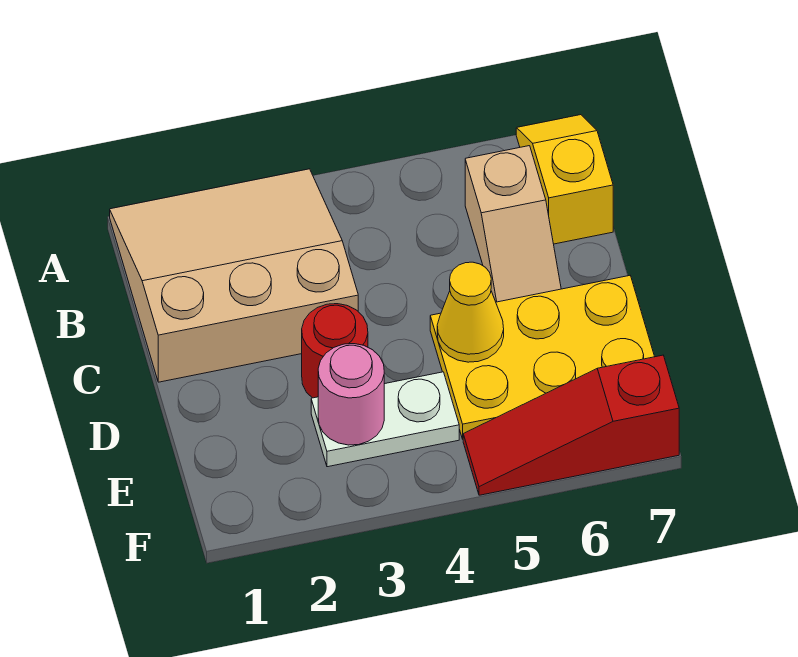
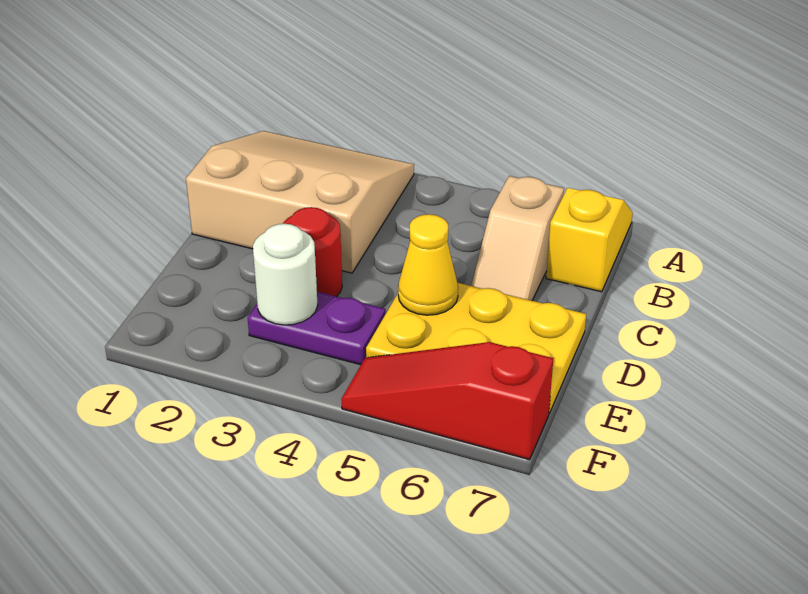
white plate E3:E4 level 1 -> purple plate E3:E4 level 1
pink round brick E3 level 2 -> white round brick E3 level 2

